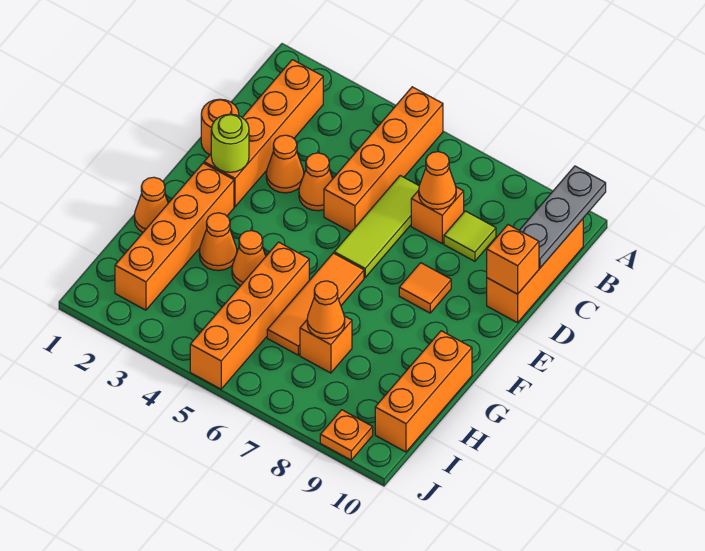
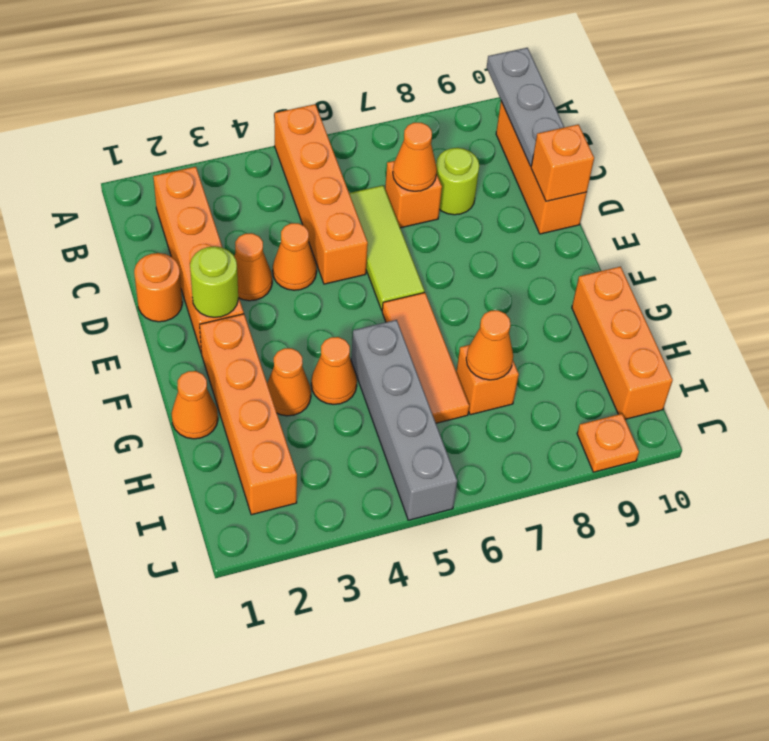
lime tile C8 level 1 -> lime round brick C8 level 1
orange tile E8 level 1 -> none
orange brick G5:J5 level 1 -> grey brick G5:J5 level 1

